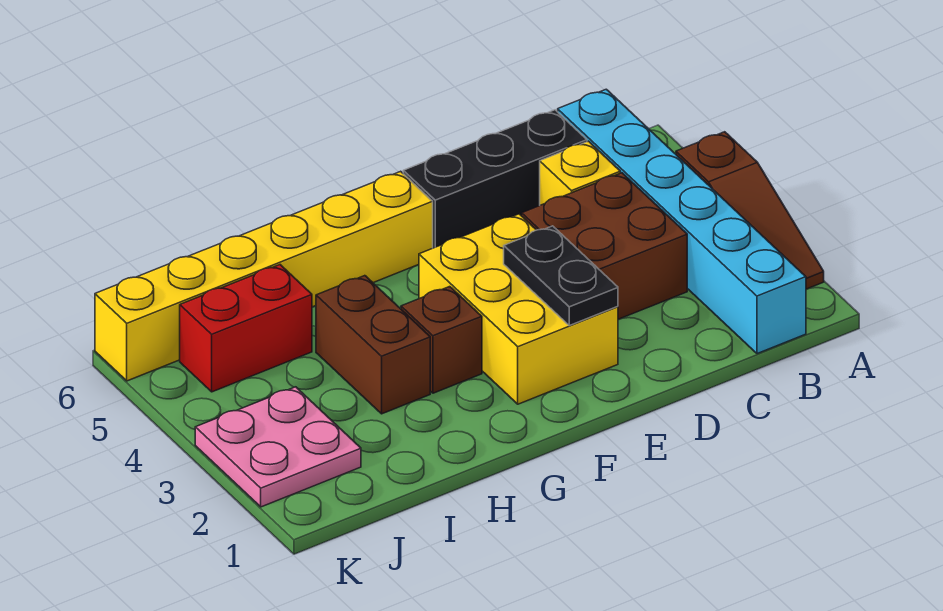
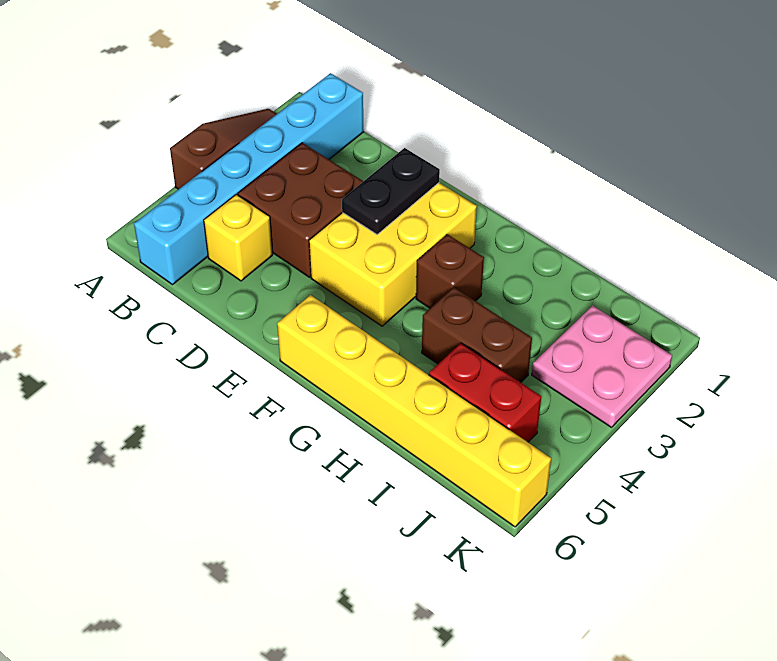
black brick C6:E6 level 1 -> none
brown brick H3:H4 level 1 -> brown brick H4:I4 level 1

